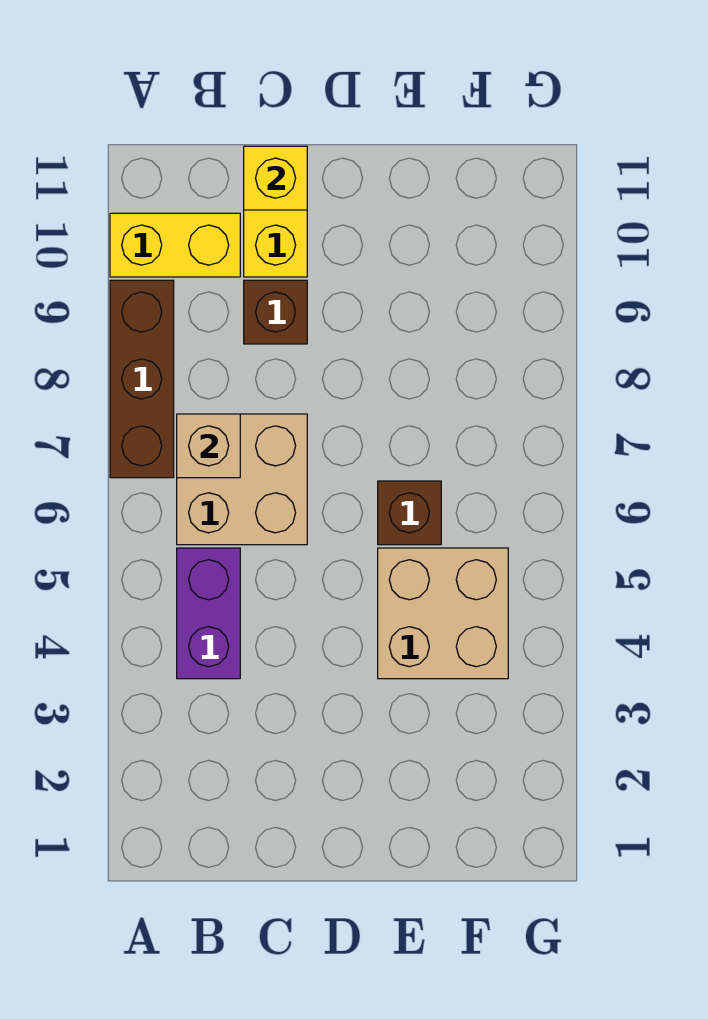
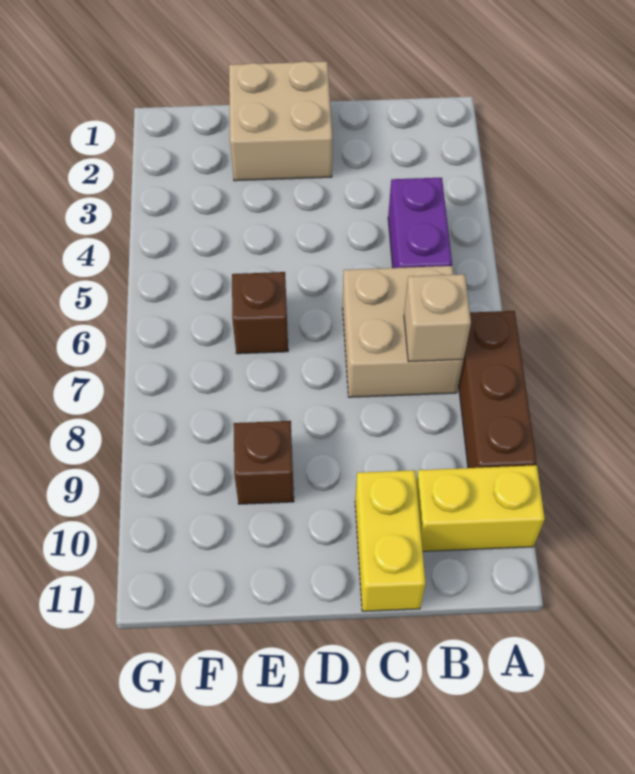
brown brick C9 level 1 -> brown brick E9 level 1
yellow brick C11 level 2 -> none
tan brick E4:F5 level 1 -> tan brick D1:E2 level 1

